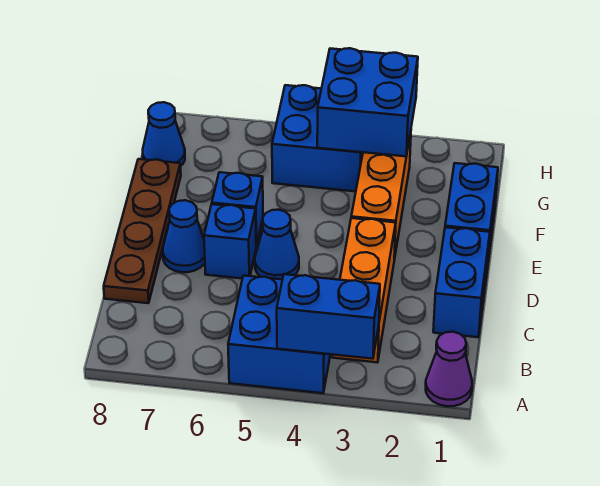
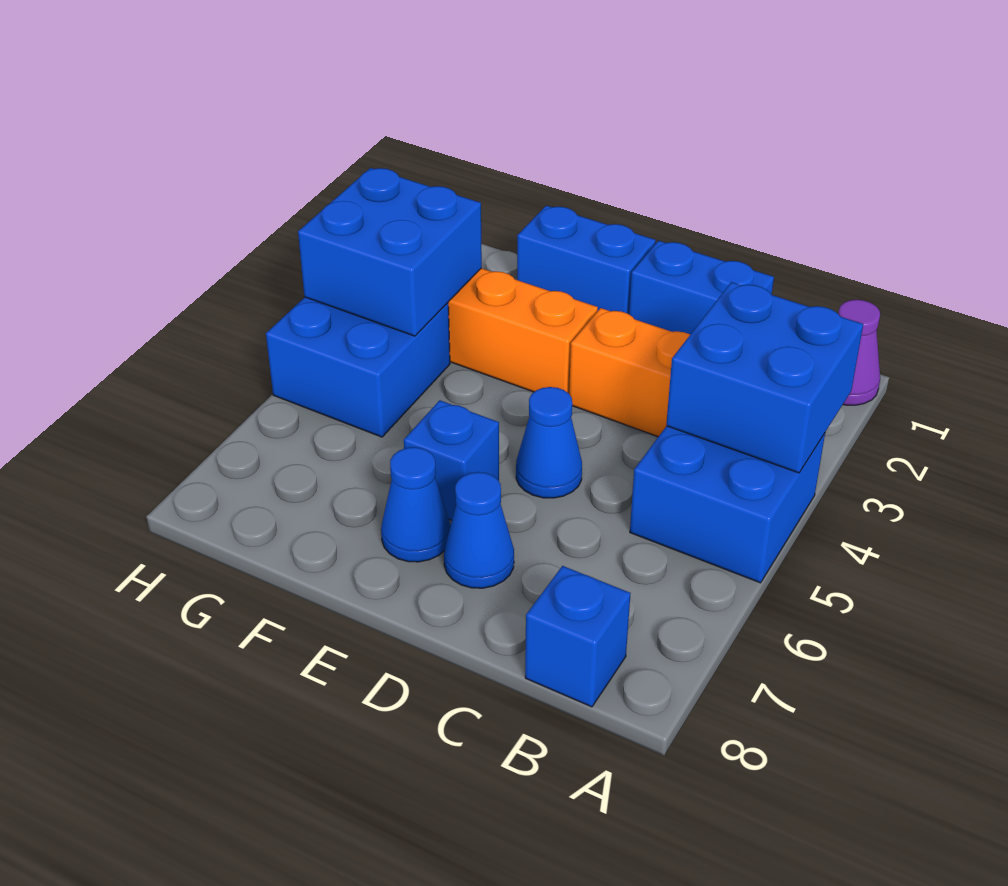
blue brick A3:A4 level 2 -> blue brick A3:B4 level 2
brown plate C8:F8 level 1 -> none
blue brick D6 level 1 -> blue brick B8 level 1
blue cone G8 level 1 -> blue cone E7 level 1

